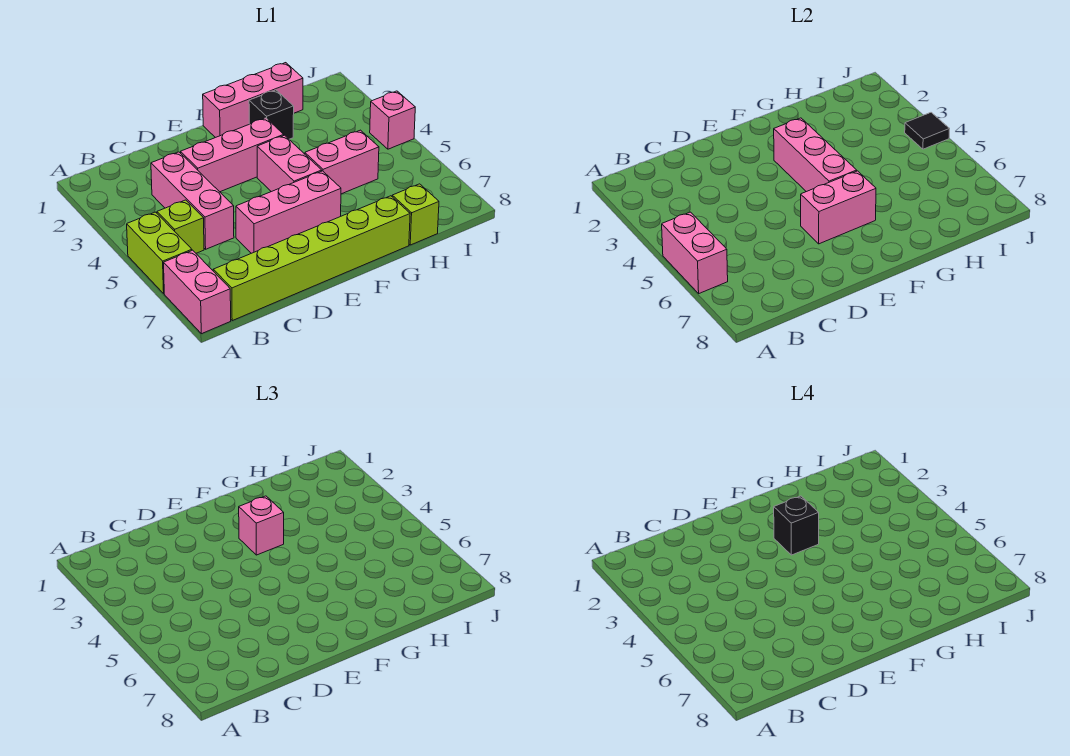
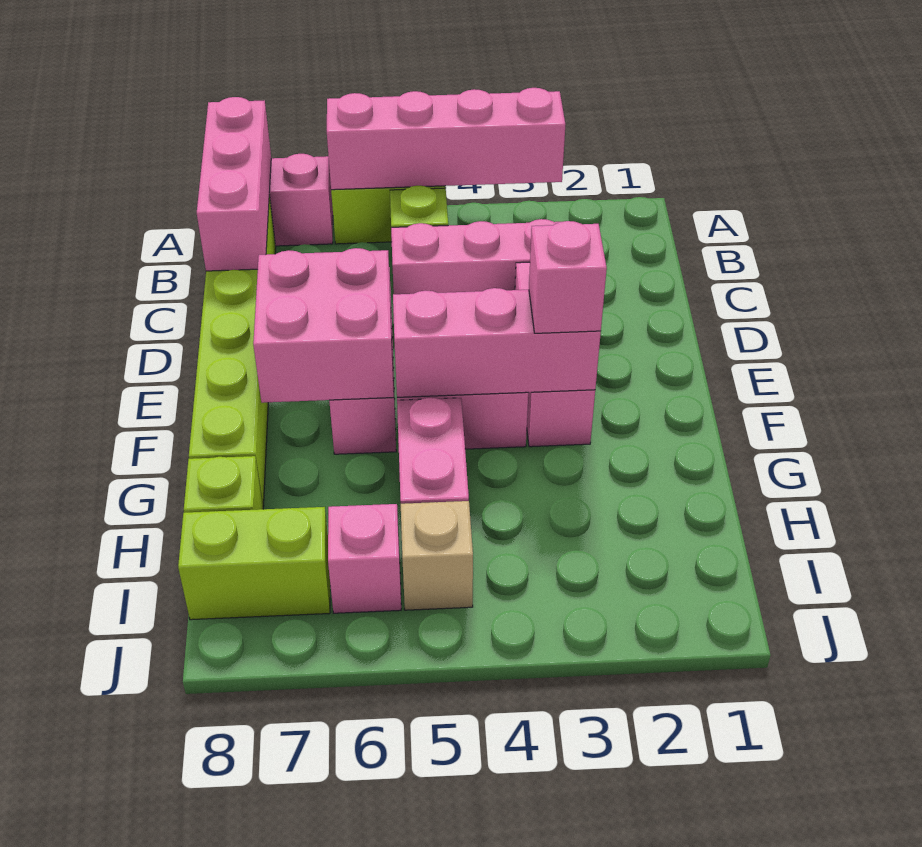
pink brick A5:A6 level 2 -> pink brick A3:A6 level 2
pink brick E6:F6 level 2 -> pink brick E6:F7 level 2
pink brick F1:H1 level 1 -> pink brick A8:C8 level 2
black brick F3 level 4 -> none
black brick G2 level 1 -> none
none -> tan brick I5 level 1
none -> lime brick I7:I8 level 1
pink brick J4 level 1 -> pink brick I6 level 1
black tile J4 level 2 -> none

